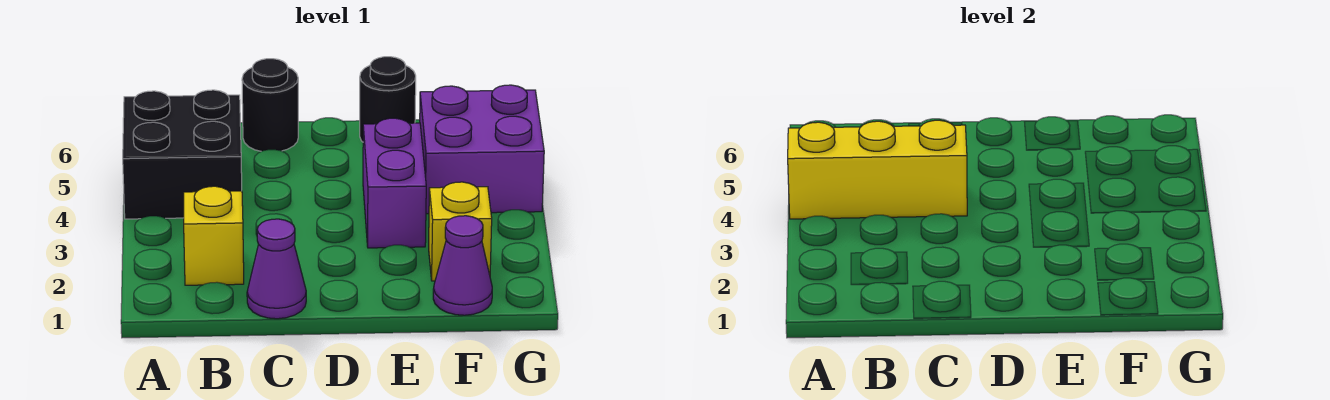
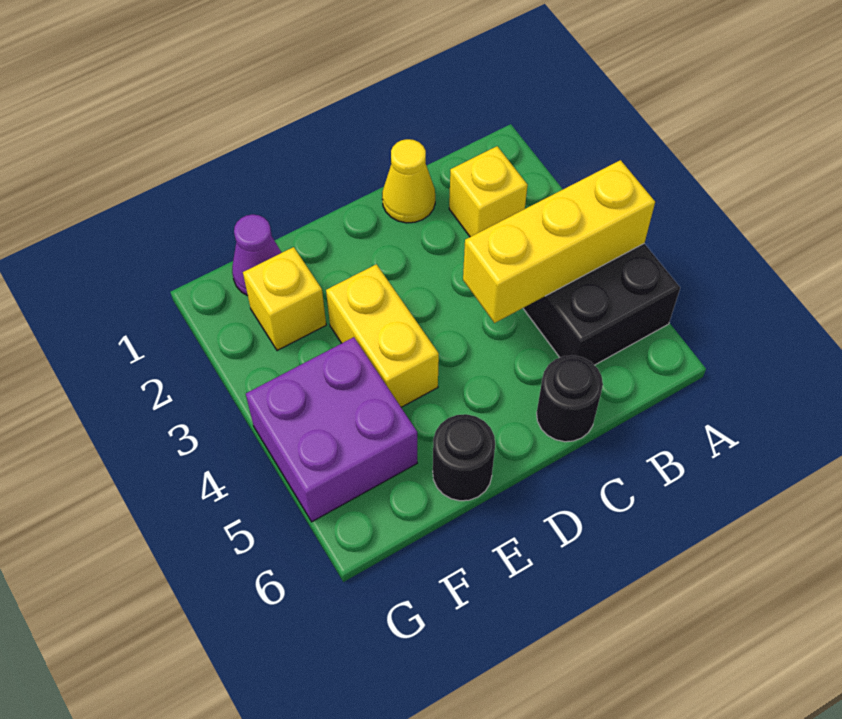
purple cone C1 level 1 -> yellow cone C1 level 1
purple brick E3:E4 level 1 -> yellow brick E3:E4 level 1

